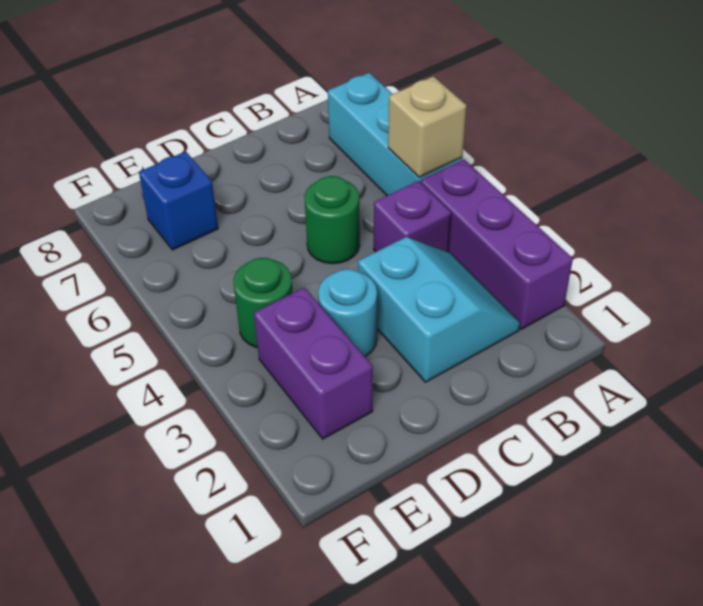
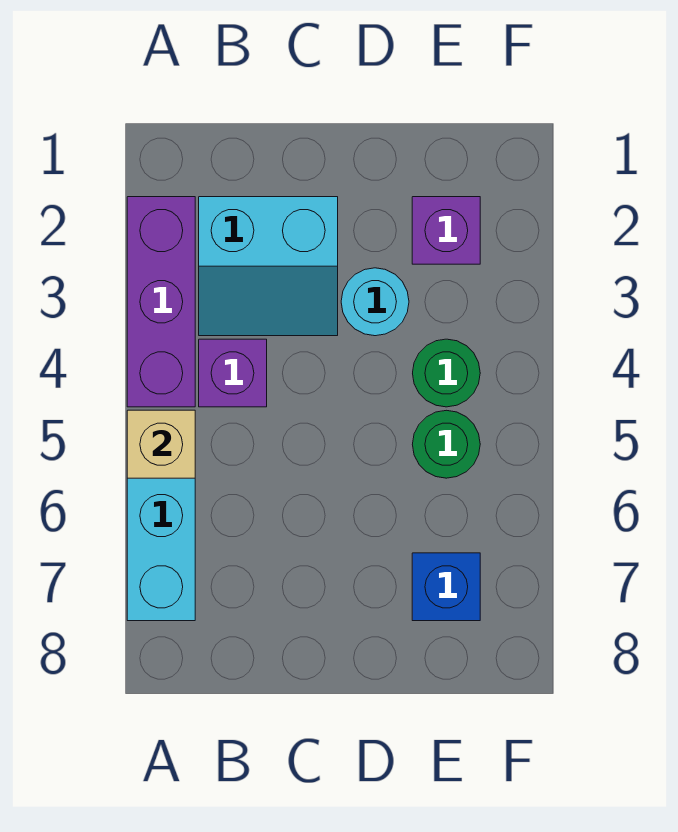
cyan slope B2:C3 level 1 top C -> cyan slope B2:C3 level 1 top 2
green round brick C5 level 1 -> green round brick E5 level 1
purple brick E2:E3 level 1 -> purple brick E2 level 1

